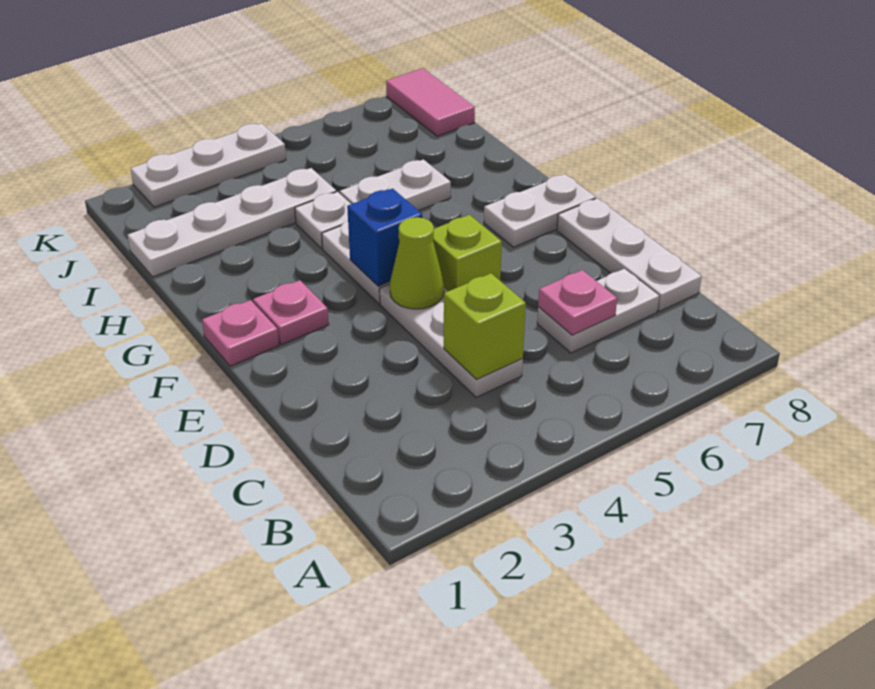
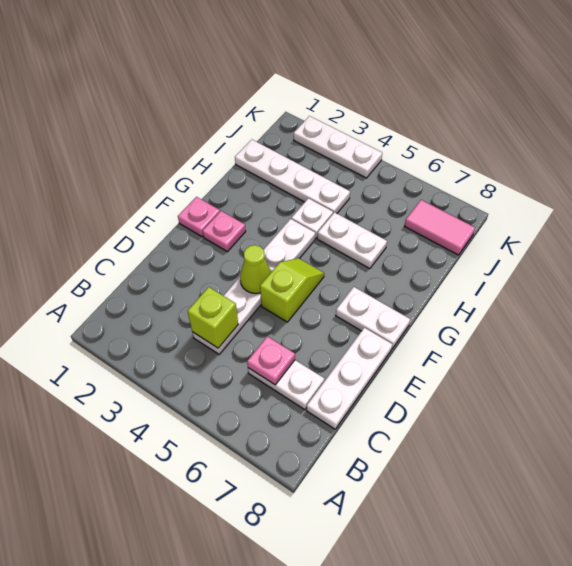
blue brick F4 level 2 -> none
pink tile J8:K8 level 1 -> pink tile J7:J8 level 1

